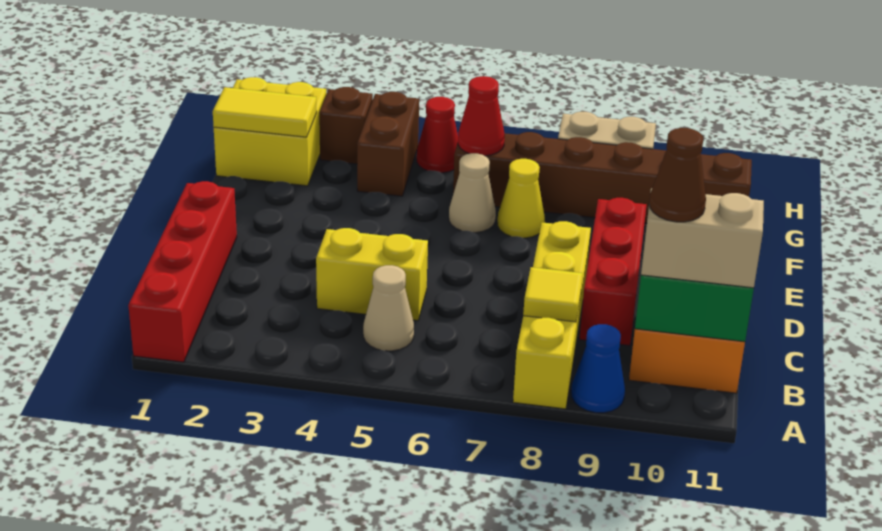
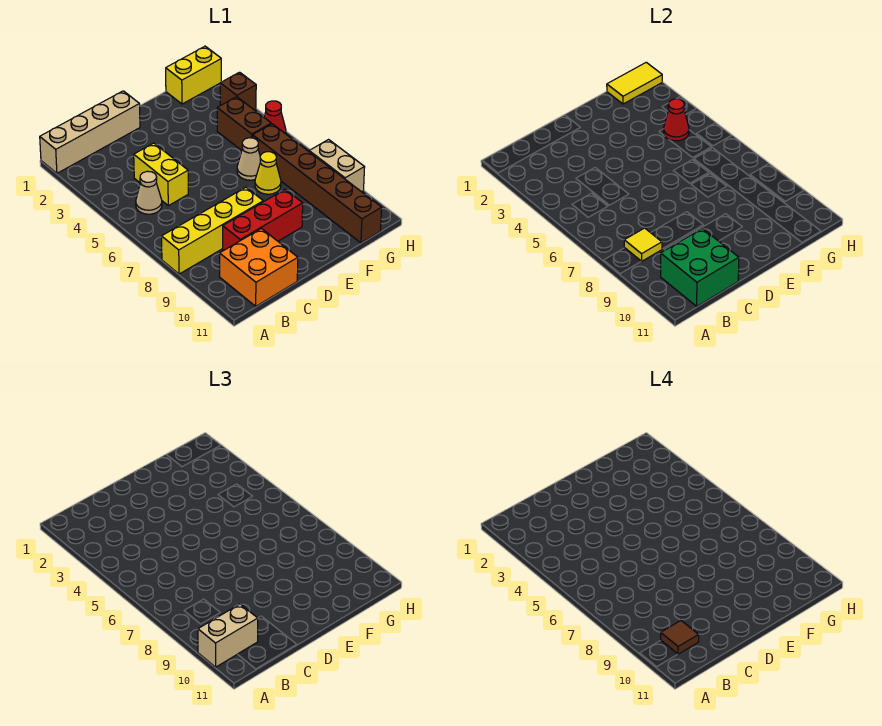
red brick A1:D1 level 1 -> tan brick A1:D1 level 1
blue cone A9 level 1 -> none
tan brick B10:B11 level 3 -> tan brick A10:B10 level 3
brown cone B10 level 4 -> brown tile B10 level 4
yellow brick G1:H2 level 1 -> yellow brick G1:H1 level 1
yellow tile G1:G2 level 2 -> yellow tile G1:H1 level 2
brown brick G4:H4 level 1 -> brown brick G4:G5 level 1
red cone G6 level 2 -> red cone G4 level 2

